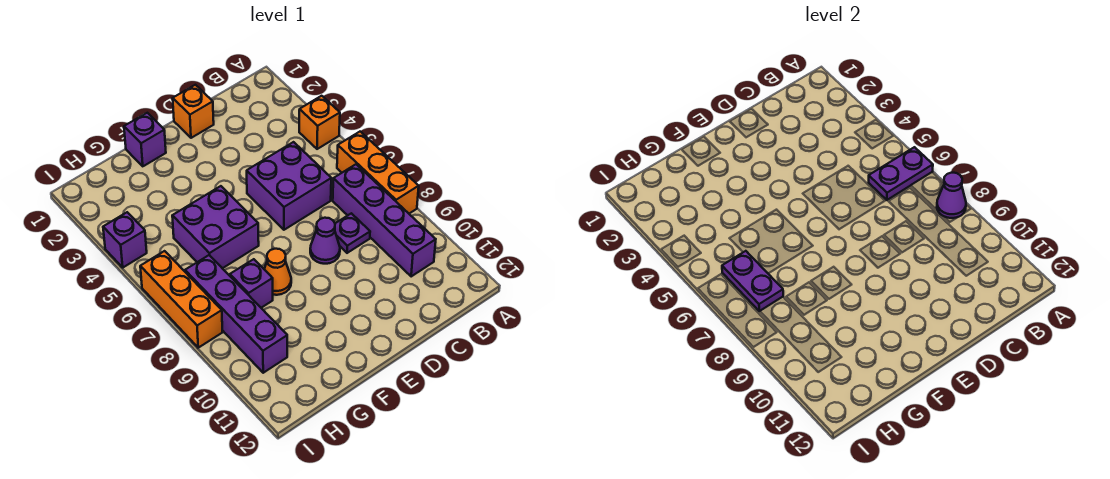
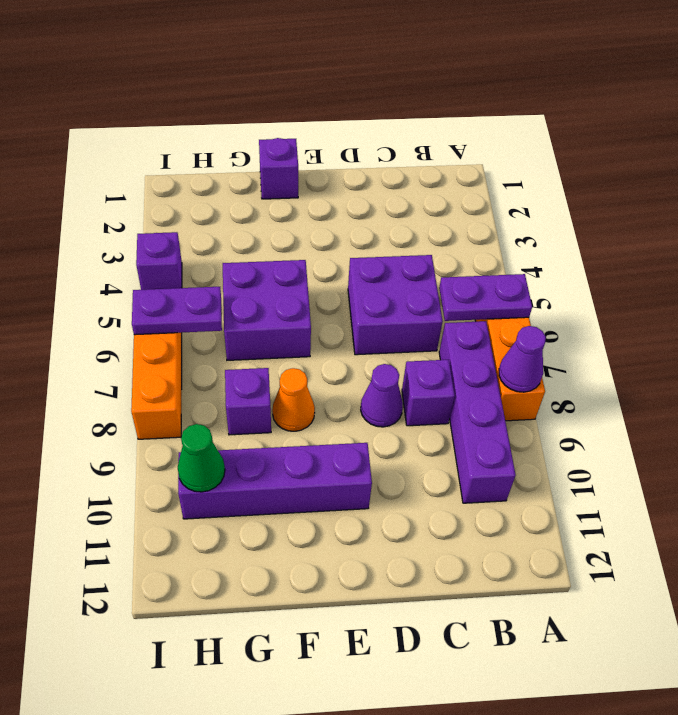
orange brick A4 level 1 -> none
purple plate C8 level 1 -> purple brick C8 level 1
orange brick D1 level 1 -> none
purple plate H6:H7 level 2 -> purple plate H6:I6 level 2
purple brick H7:H10 level 1 -> purple brick E10:H10 level 1
none -> green cone H10 level 2

